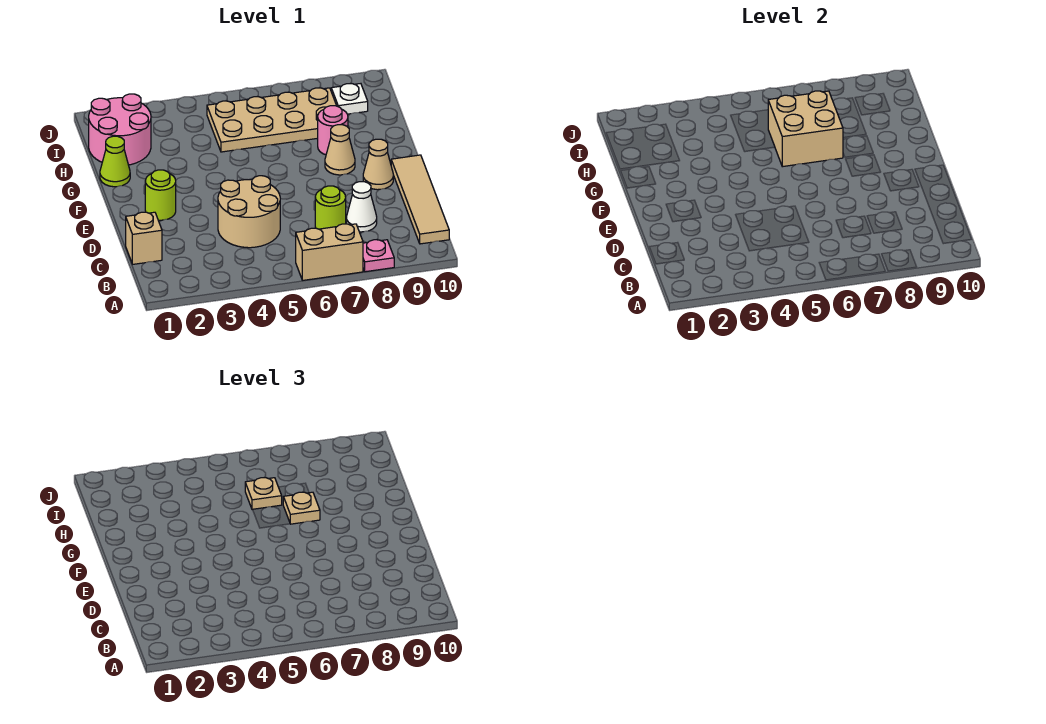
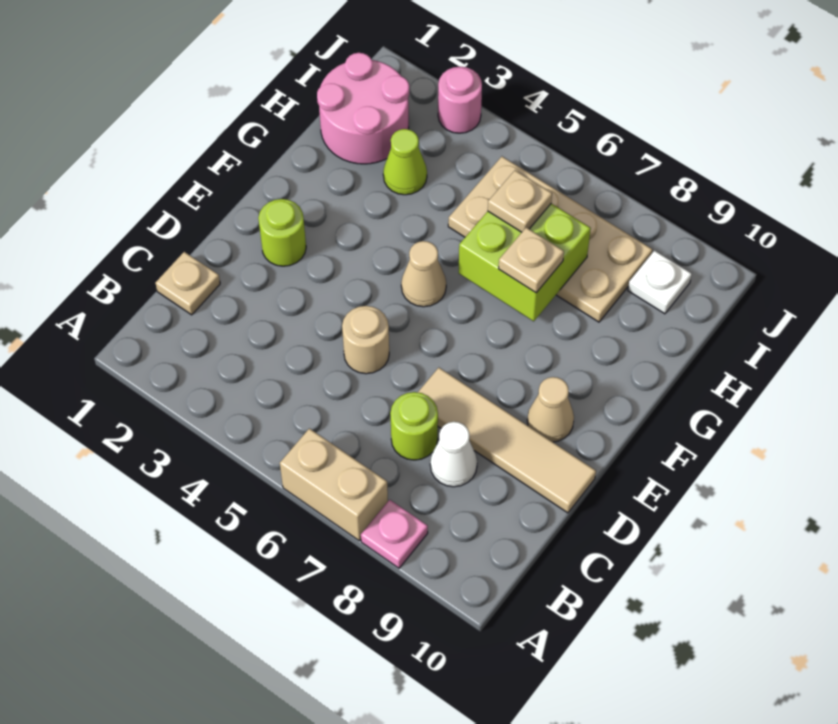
tan tile B10:E10 level 1 -> tan tile D7:D10 level 1
tan brick C1 level 1 -> tan plate C1 level 1
tan round brick C4:D5 level 1 -> tan round brick D5 level 1
tan cone F8 level 1 -> tan cone F5 level 1
lime cone G1 level 1 -> lime cone H3 level 1
tan brick G6:H7 level 2 -> lime brick G6:H7 level 2
pink round brick G8 level 1 -> pink round brick J3 level 1

